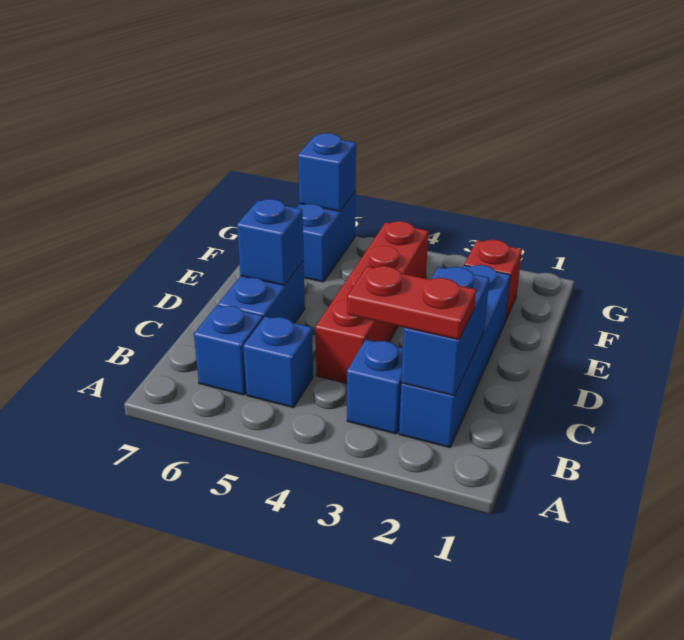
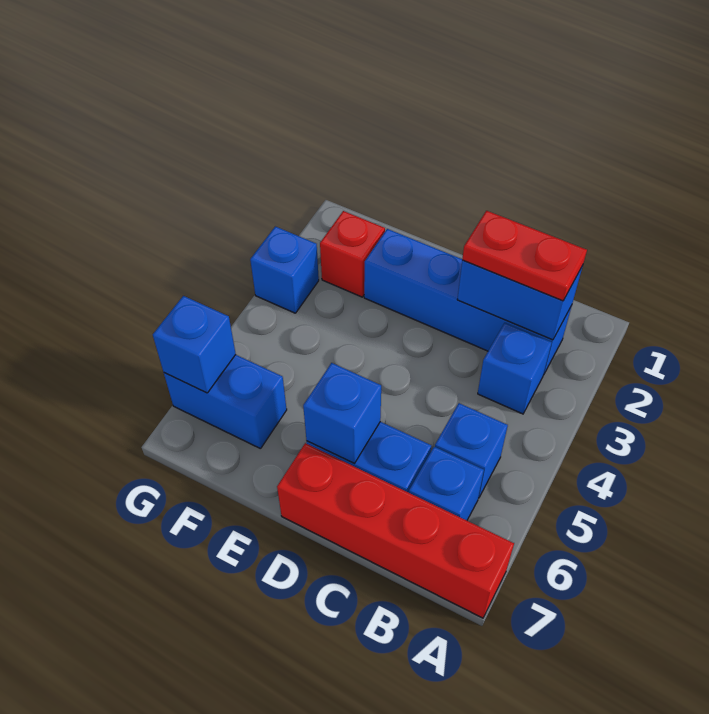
red plate B2:B3 level 3 -> red plate B2:C2 level 3
red brick C4:F4 level 1 -> red brick A7:D7 level 1
none -> blue brick G3 level 1

